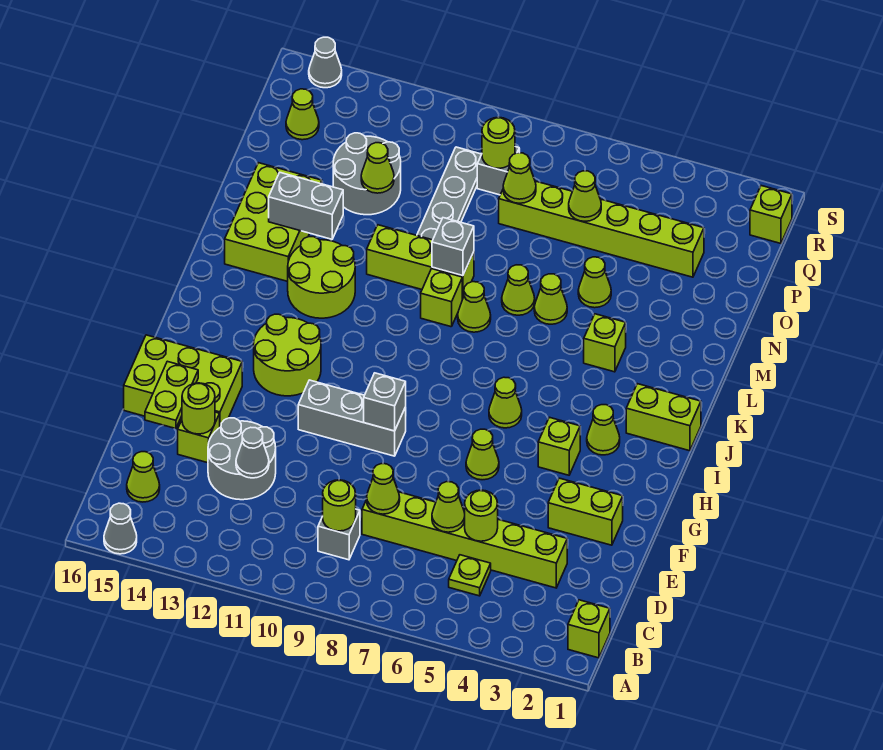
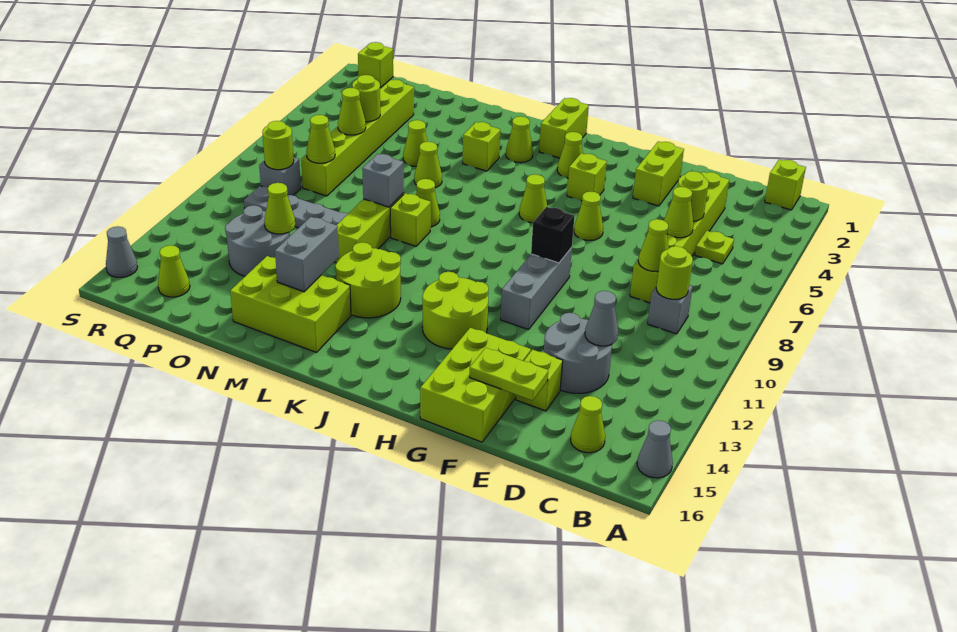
lime round brick E14 level 2 -> lime round brick P5 level 2
grey brick G9 level 2 -> black brick G9 level 2
lime cone M7 level 1 -> lime cone K3 level 1

